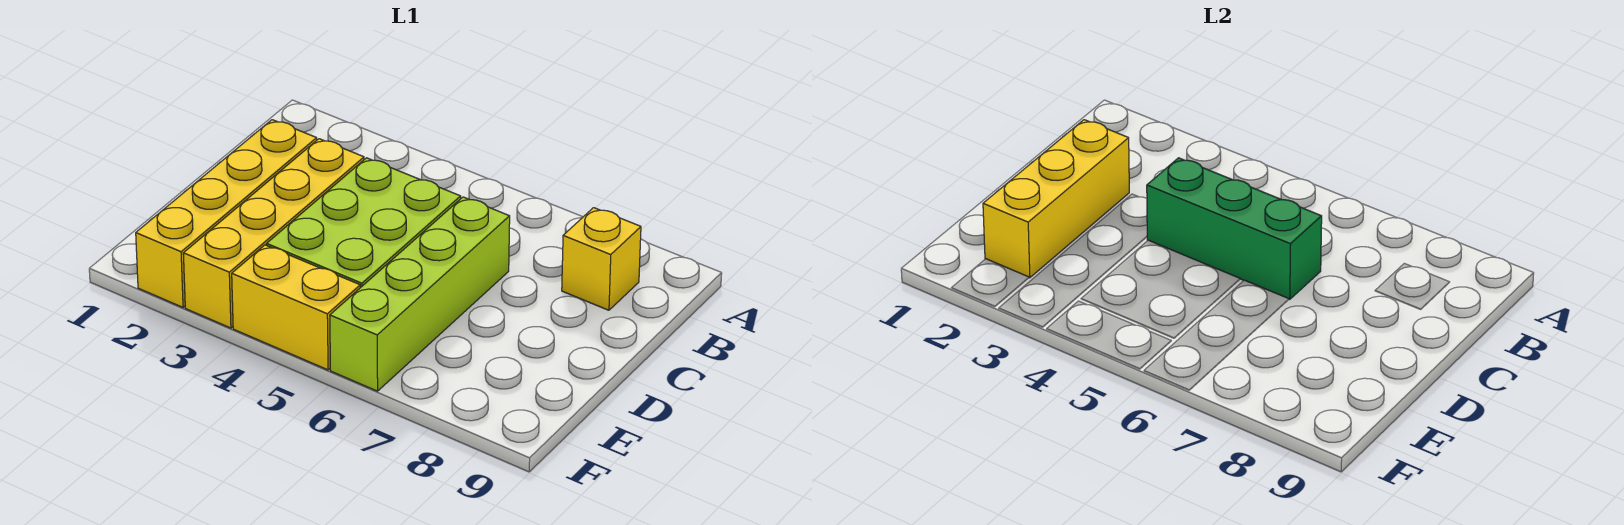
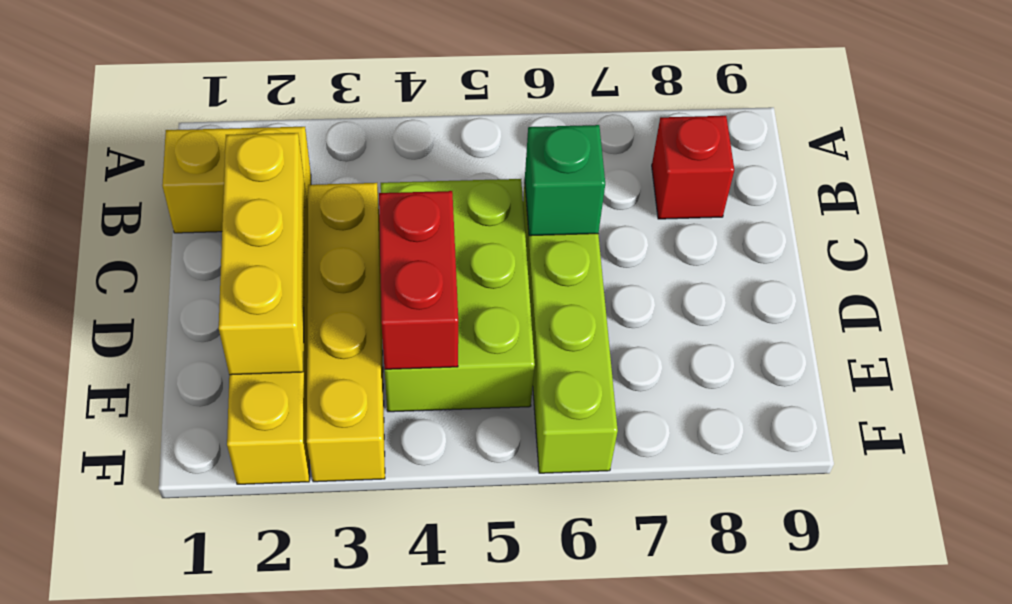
yellow brick B8 level 1 -> red brick B8 level 1
green brick C4:C6 level 2 -> green brick C6 level 2
none -> red brick D4:E4 level 2
yellow brick F4:F5 level 1 -> yellow brick B1:B2 level 1

